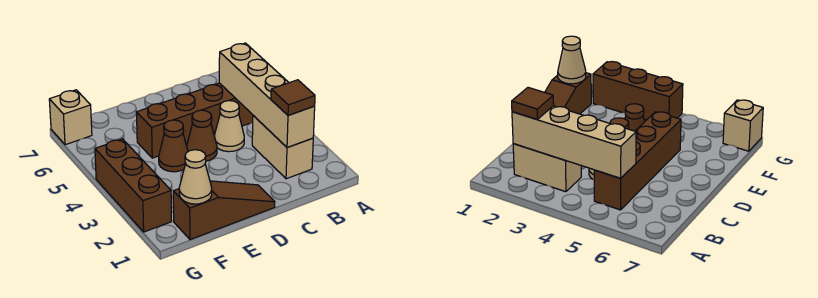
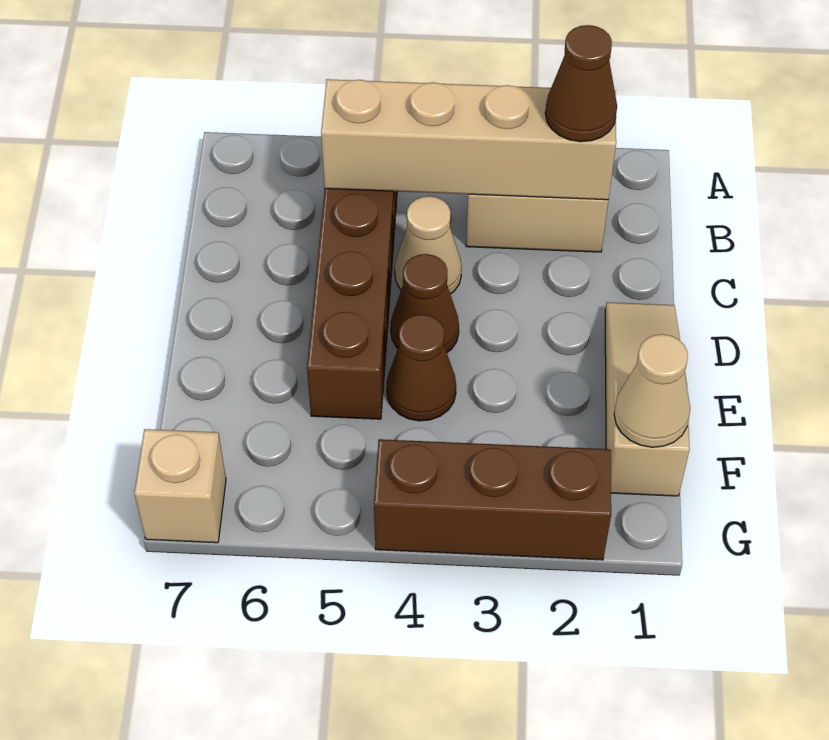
brown tile B2 level 3 -> brown cone B2 level 3
brown slope D1:F1 level 1 top F -> tan slope D1:F1 level 1 top F

